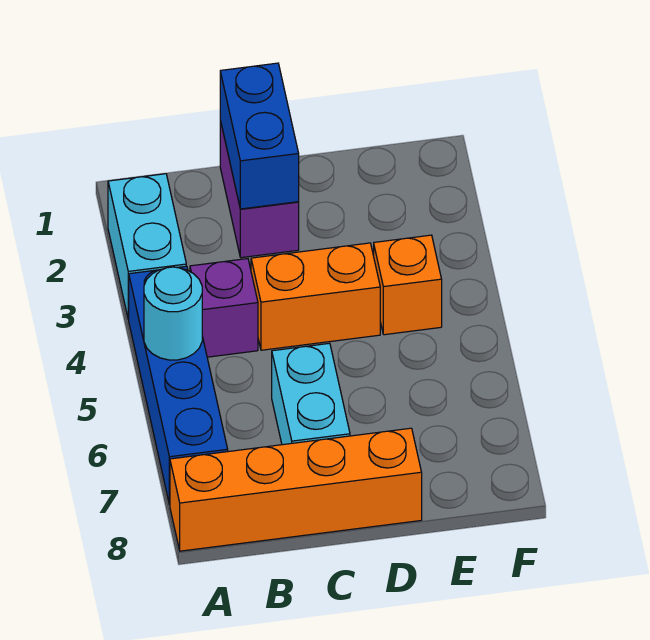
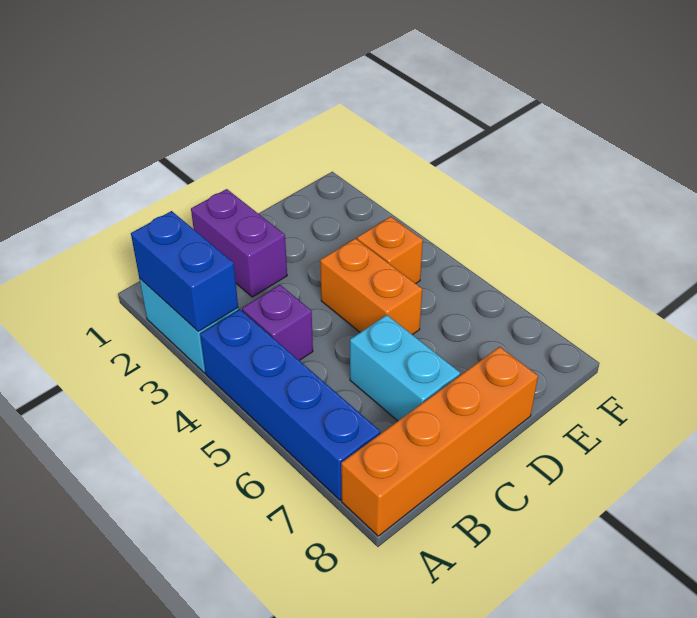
cyan round brick A5 level 2 -> none
blue brick C1:C2 level 2 -> blue brick A2:A3 level 2
orange brick C4:D4 level 1 -> orange brick D4:D5 level 1

